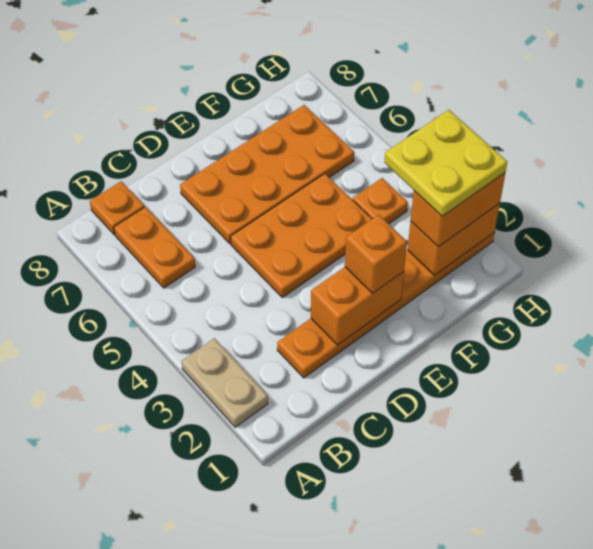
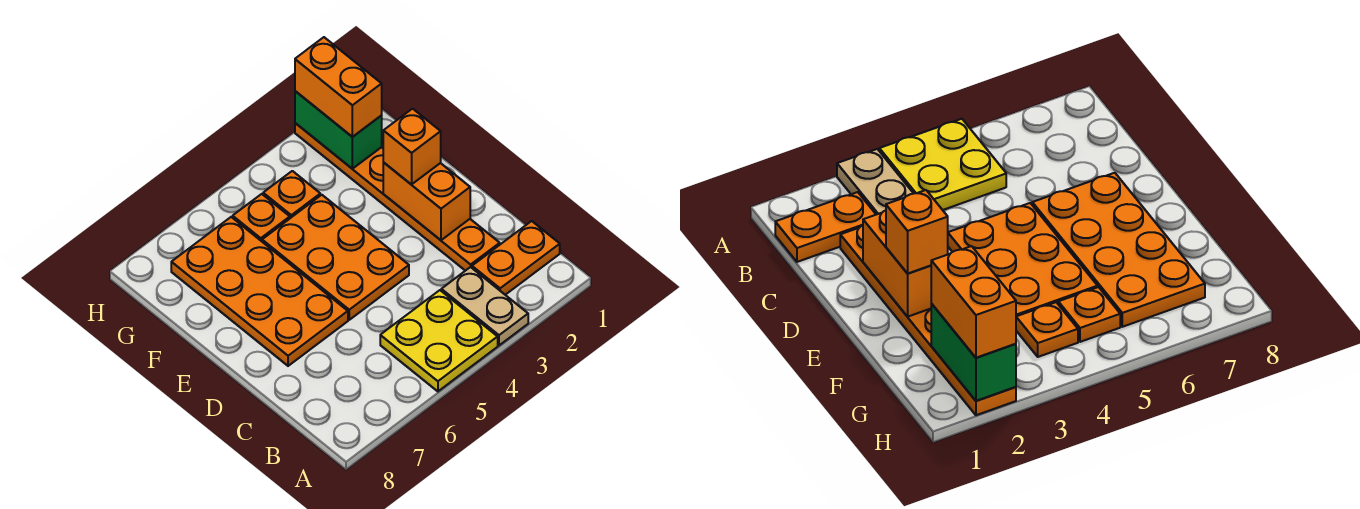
tan plate A2:A3 level 1 -> tan plate A3:B3 level 1
orange plate B6:B7 level 1 -> orange plate B1:B2 level 1
orange plate B8 level 1 -> orange plate G5 level 1
orange brick G2:H2 level 2 -> green brick G2:H2 level 2
yellow plate G2:H3 level 4 -> yellow plate A4:B5 level 1

